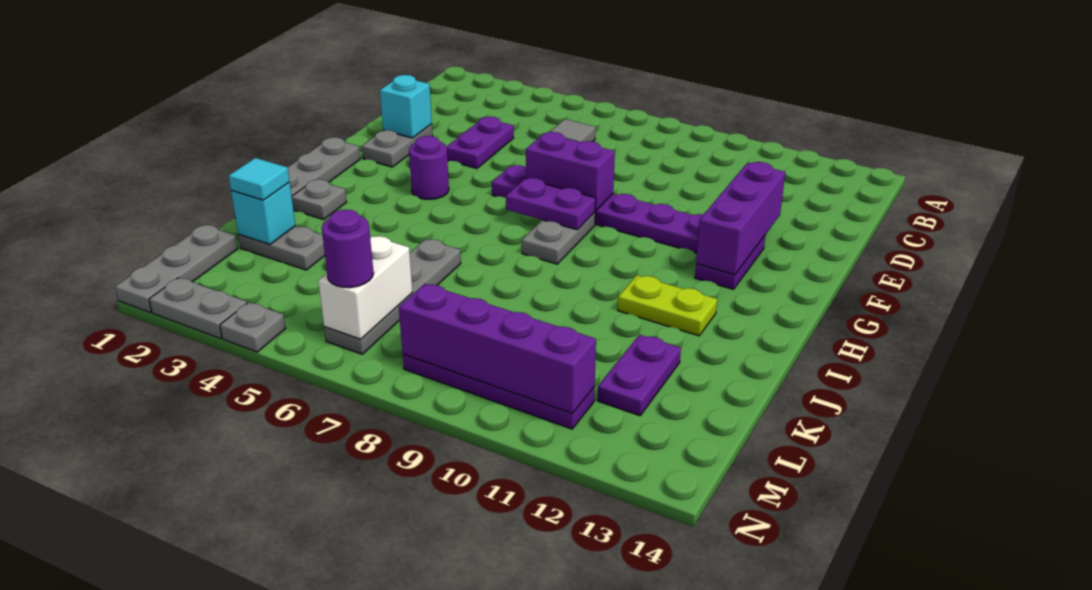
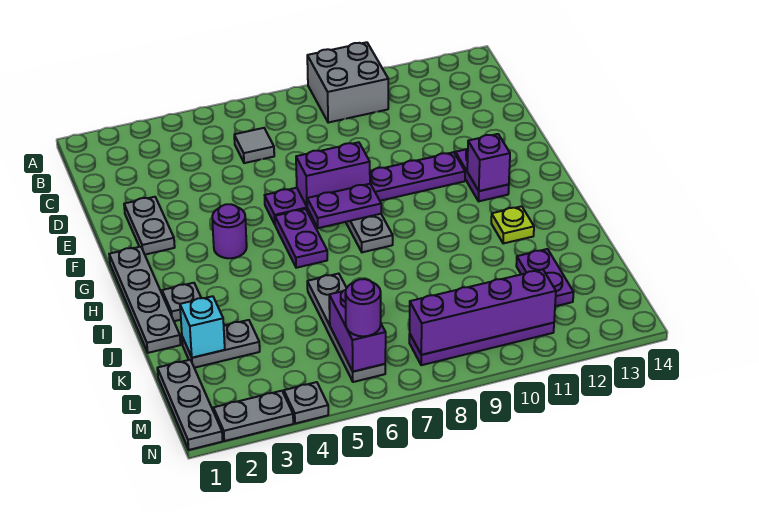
none -> grey brick A9:B10 level 1
purple plate D4:E4 level 1 -> purple plate G6:H6 level 1
cyan brick E2 level 2 -> none
purple brick E12:G12 level 2 -> purple brick G12 level 2
lime plate I11:I12 level 1 -> lime plate I12 level 1
cyan tile K2 level 3 -> none
white brick L6:M6 level 2 -> purple brick L6:M6 level 2

